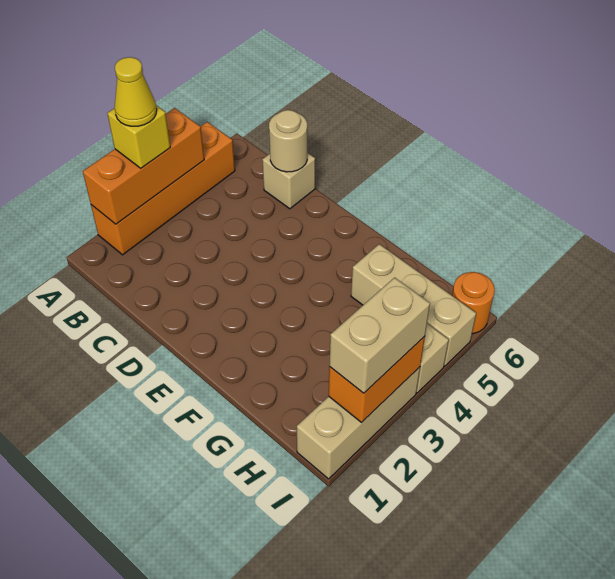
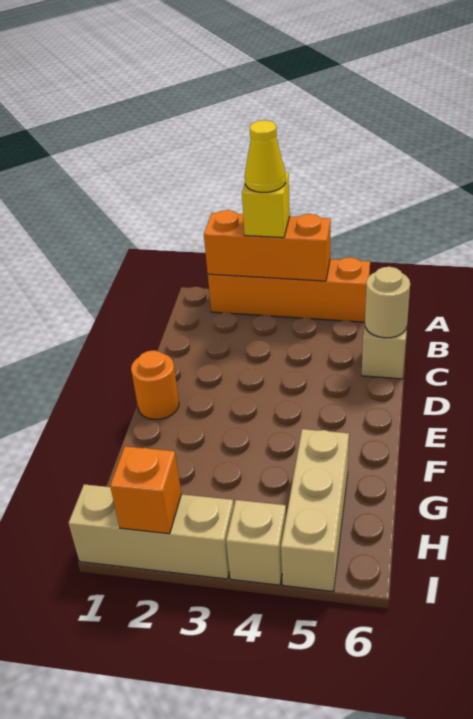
orange brick I2:I3 level 2 -> orange brick I2 level 2
tan brick I2:I3 level 3 -> none
orange round brick I6 level 1 -> orange round brick E1 level 1

